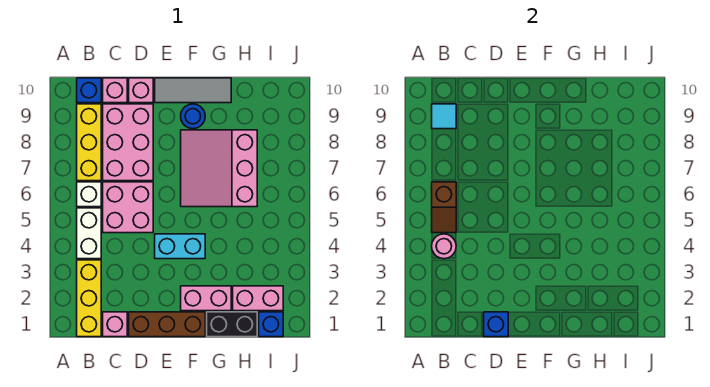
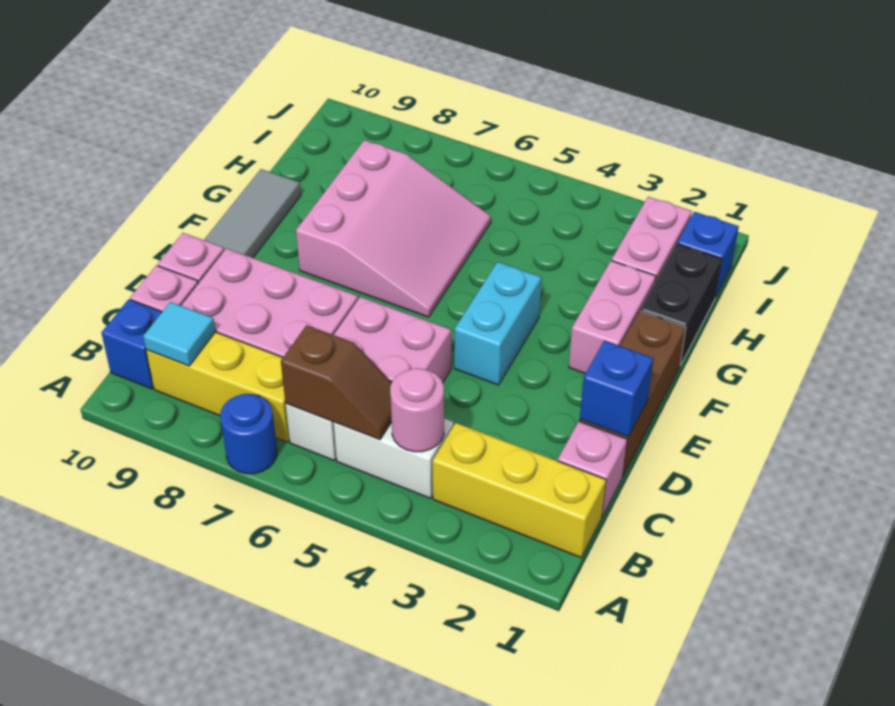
pink slope F6:H8 level 1 top H -> pink slope F6:H8 level 1 top 8
blue round brick F9 level 1 -> blue round brick A7 level 1

